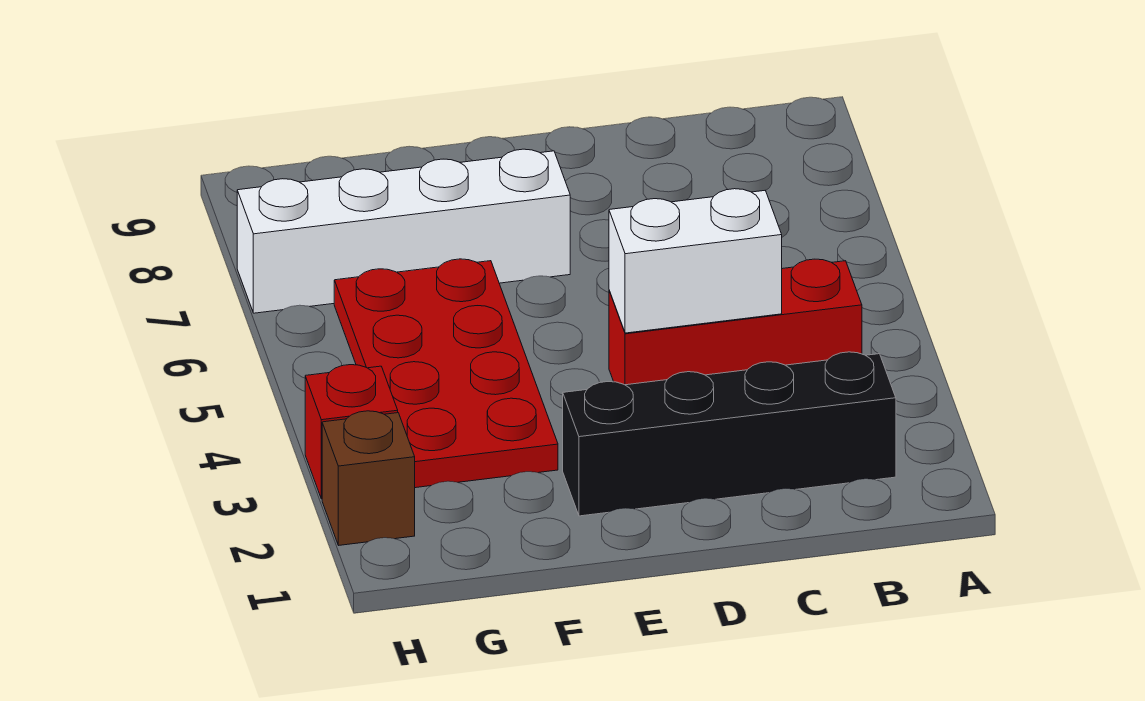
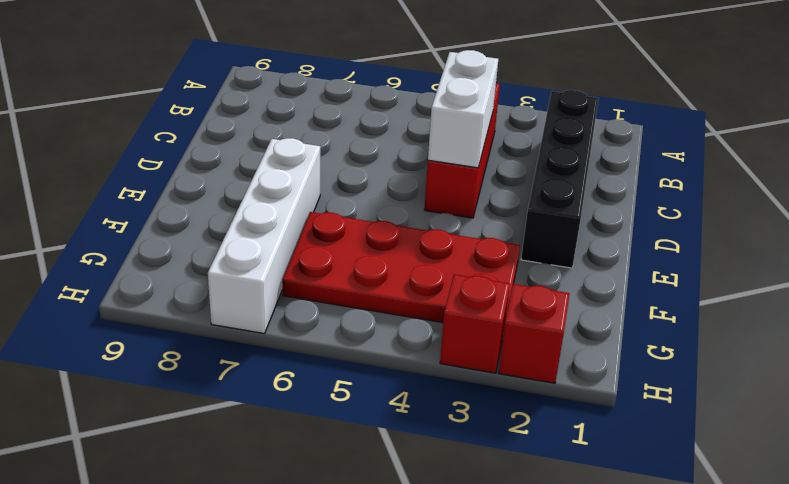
brown brick H2 level 1 -> red brick H2 level 1

